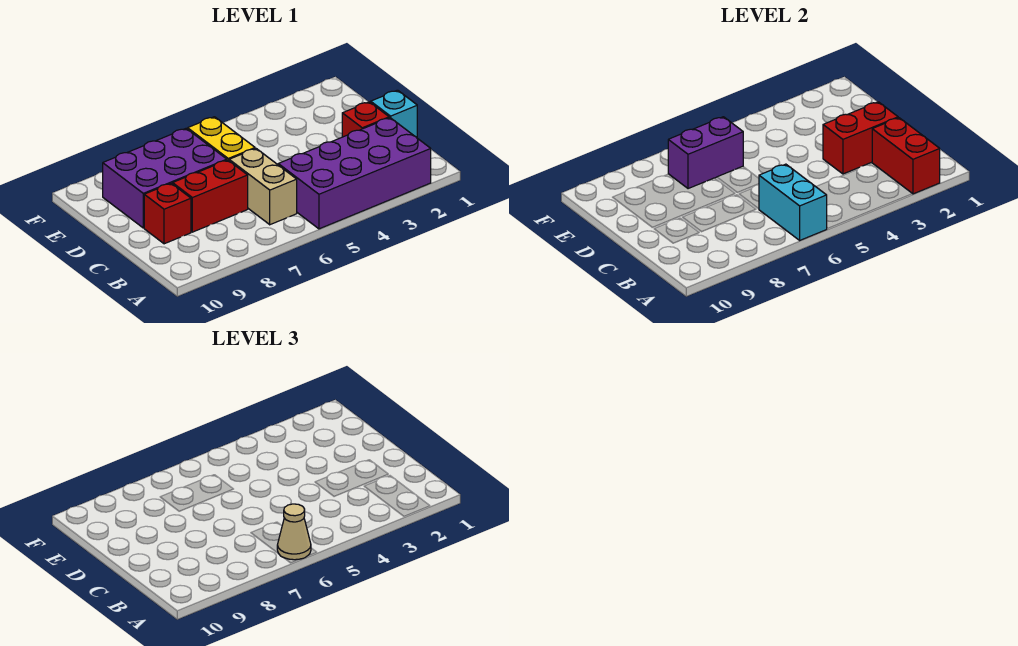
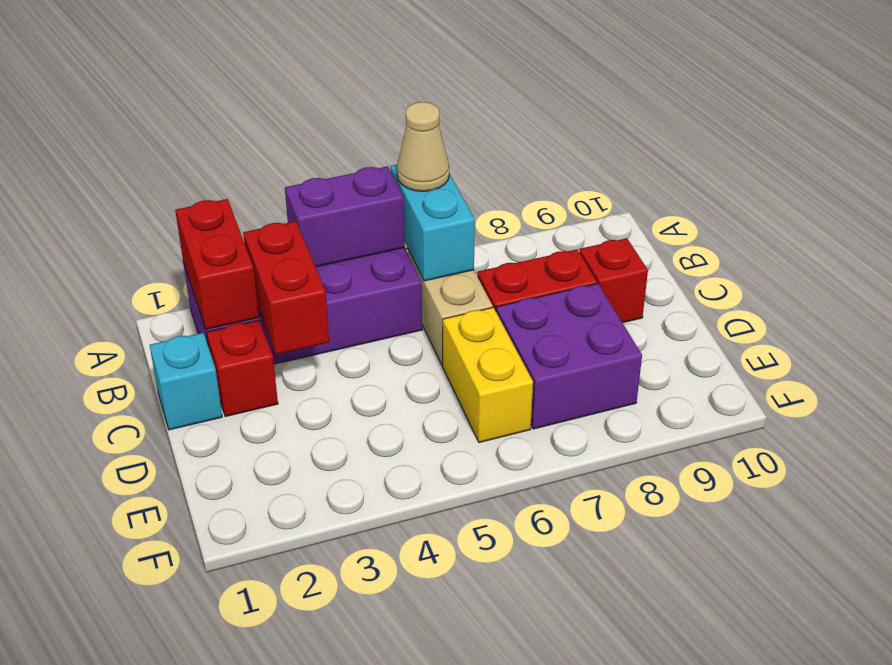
red brick C2:C3 level 2 -> red brick B3:C3 level 2
purple brick D7:E9 level 1 -> purple brick D7:E8 level 1
purple brick E6:E7 level 2 -> purple brick A4:A5 level 2

